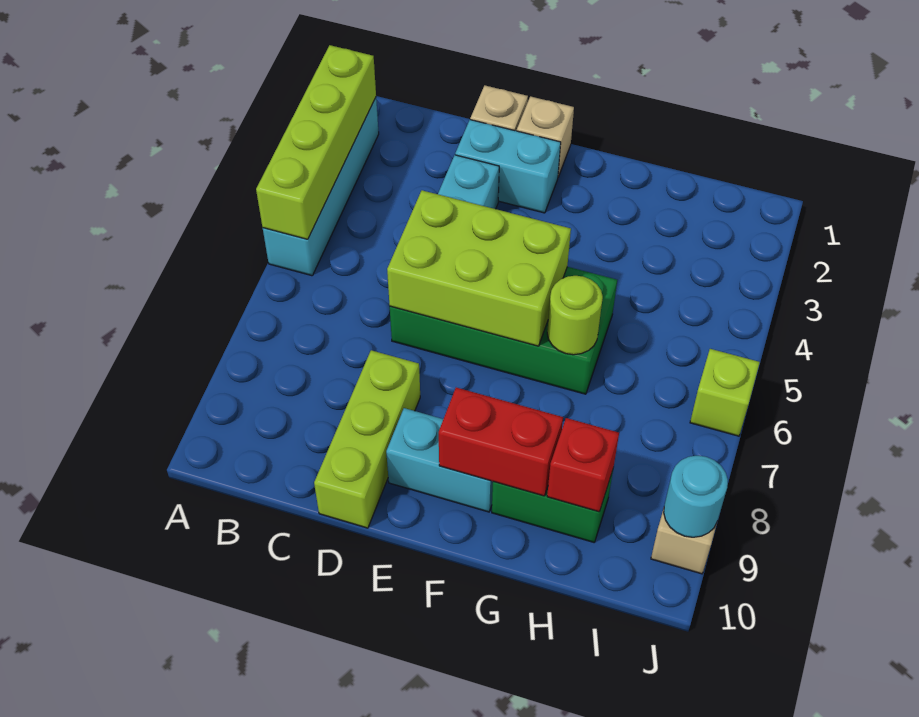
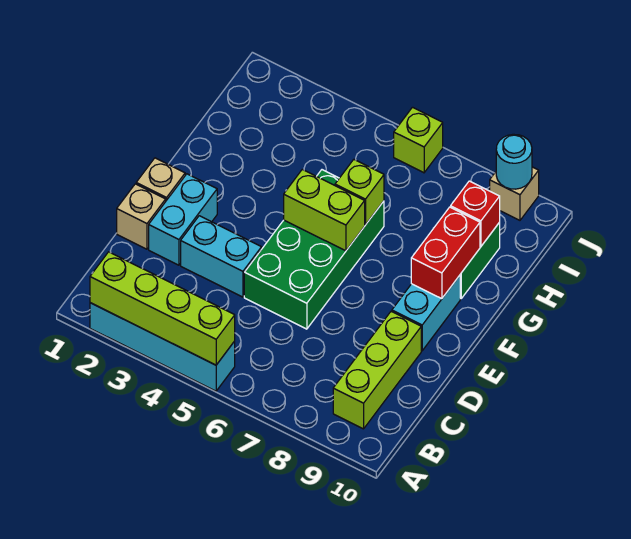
lime brick D5:F6 level 2 -> lime brick F5:F6 level 2
lime brick D8:D10 level 1 -> lime brick B9:D9 level 1
lime round brick G6 level 2 -> lime brick G6 level 2

